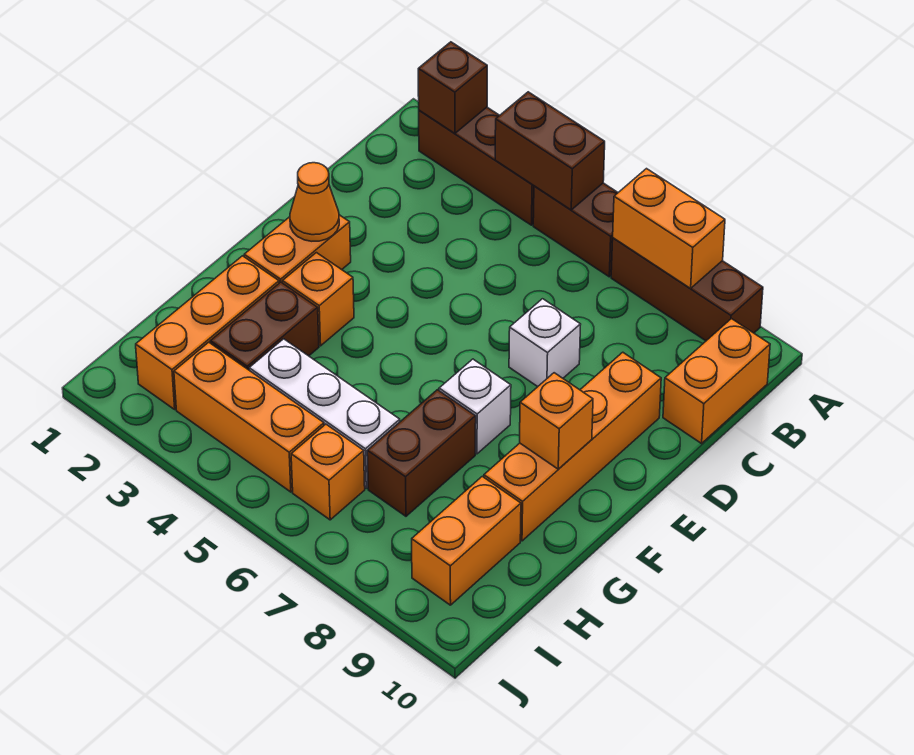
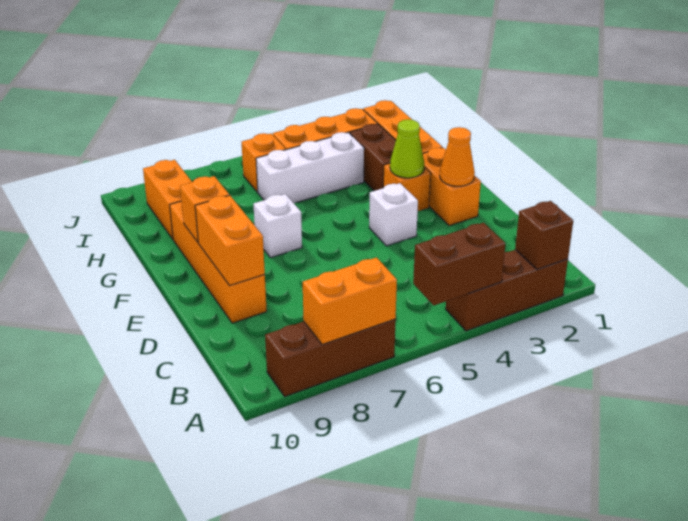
brown brick A5:A6 level 1 -> none
orange brick B10:C10 level 1 -> orange brick D9:E9 level 2
white brick D7 level 1 -> white brick E4 level 1
none -> lime cone F3 level 2
brown brick G7:H7 level 1 -> none

